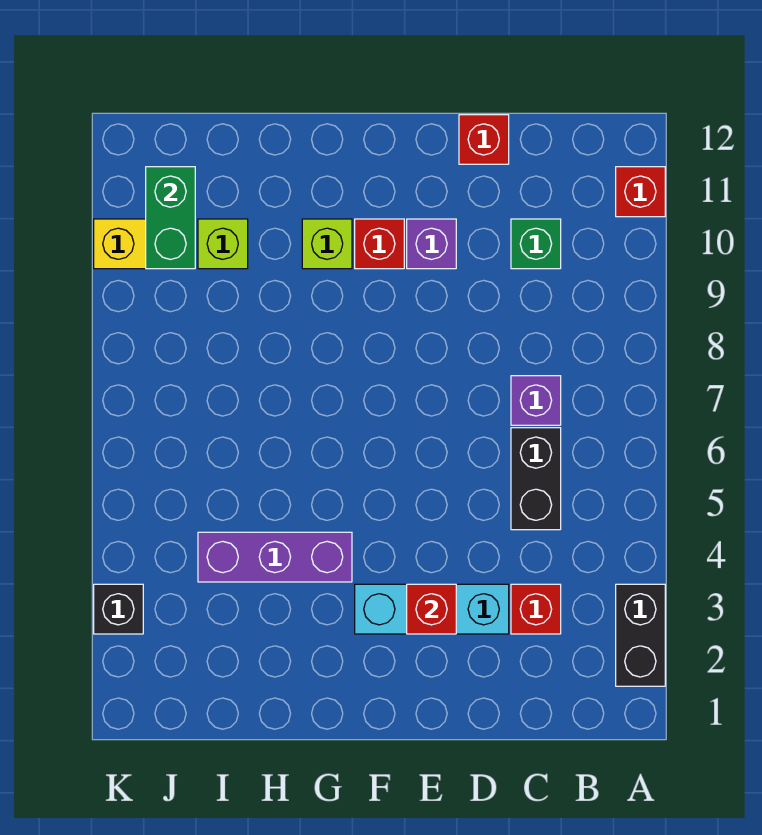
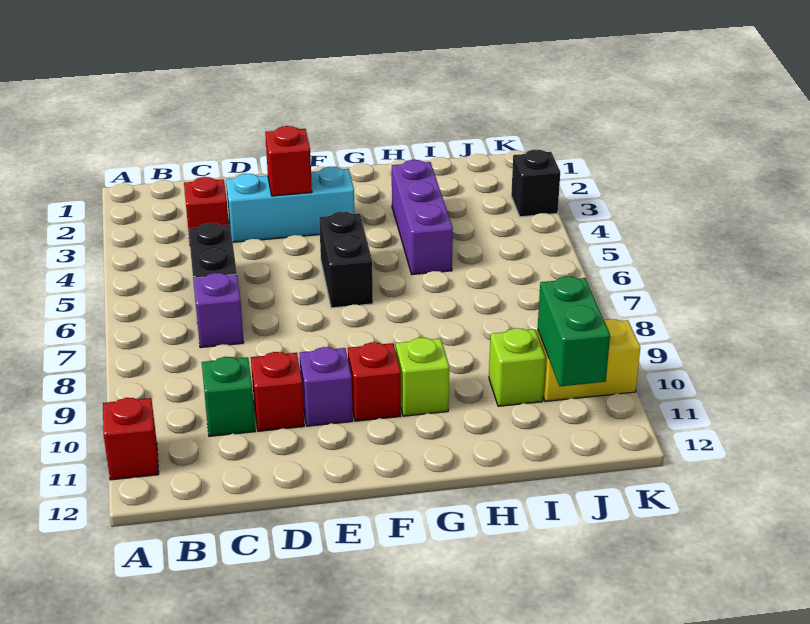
black brick A2:A3 level 1 -> black brick F5:F6 level 1
red brick D12 level 1 -> red brick D10 level 1
purple brick G4:I4 level 1 -> purple brick H3:H5 level 1

